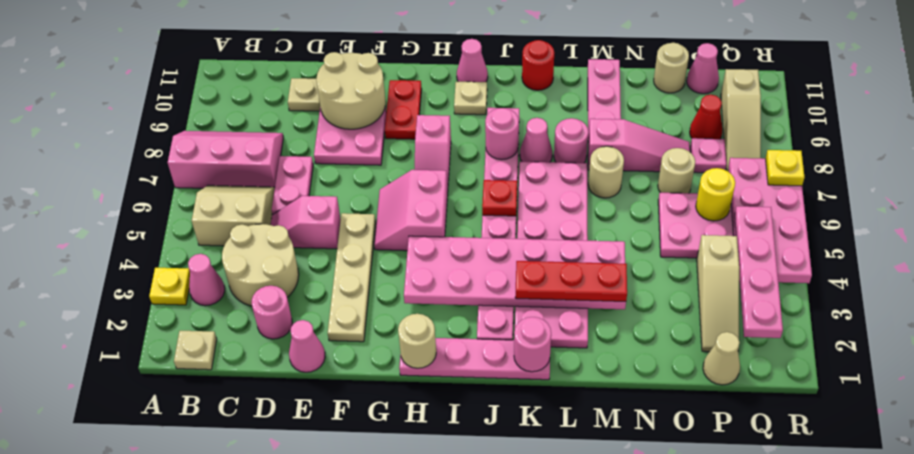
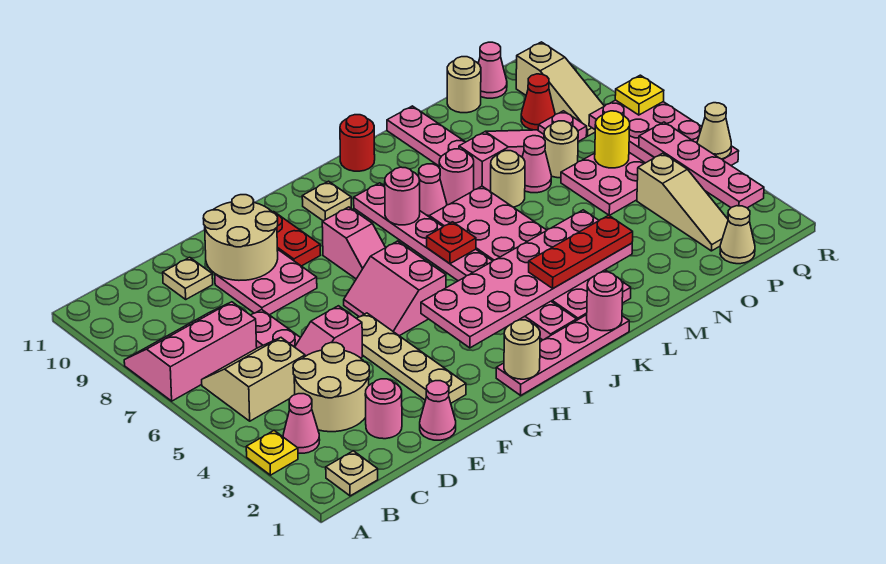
pink cone I11 level 1 -> pink cone N7 level 1
none -> tan cone R4 level 3

